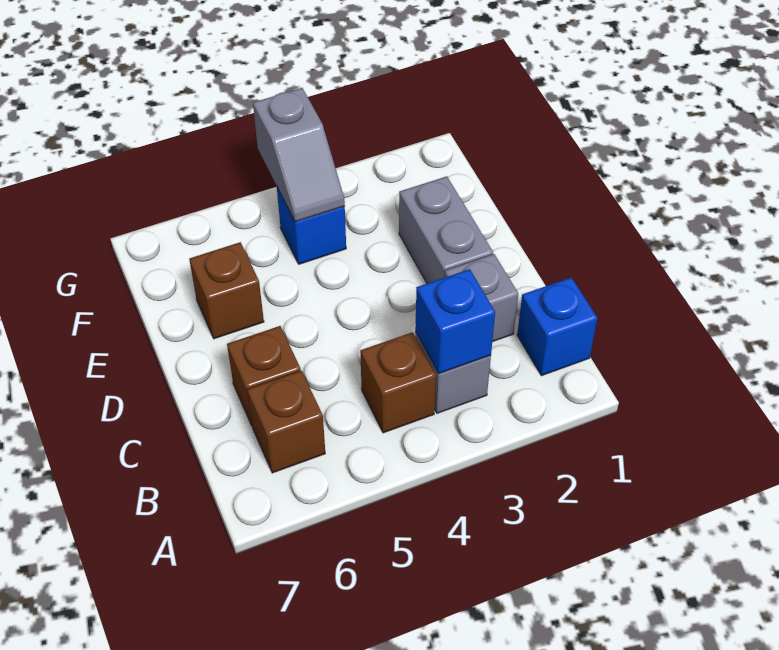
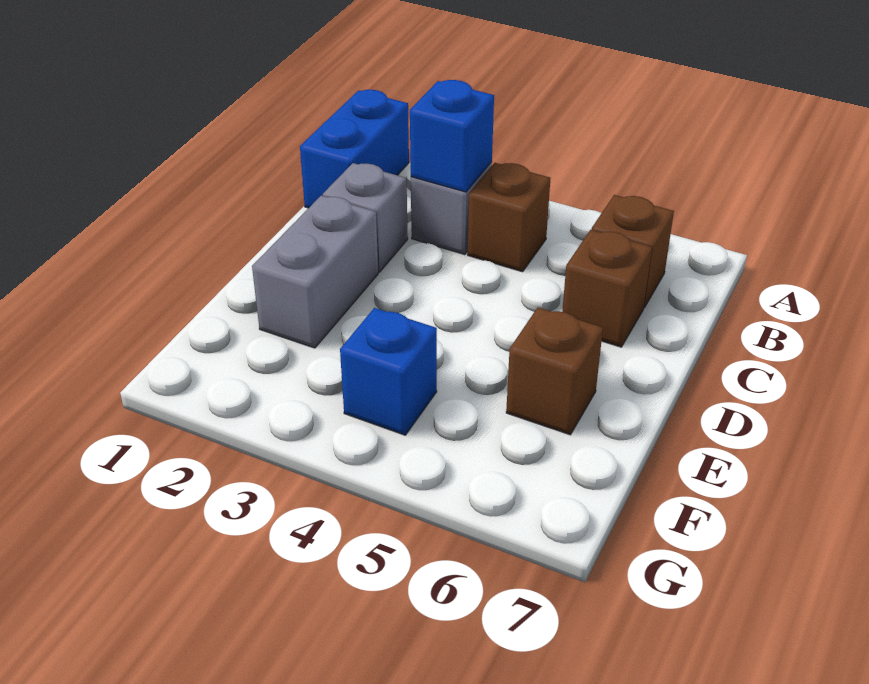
blue brick B1 level 1 -> blue brick A1:B1 level 1
grey slope F4:G4 level 2 top G -> none

